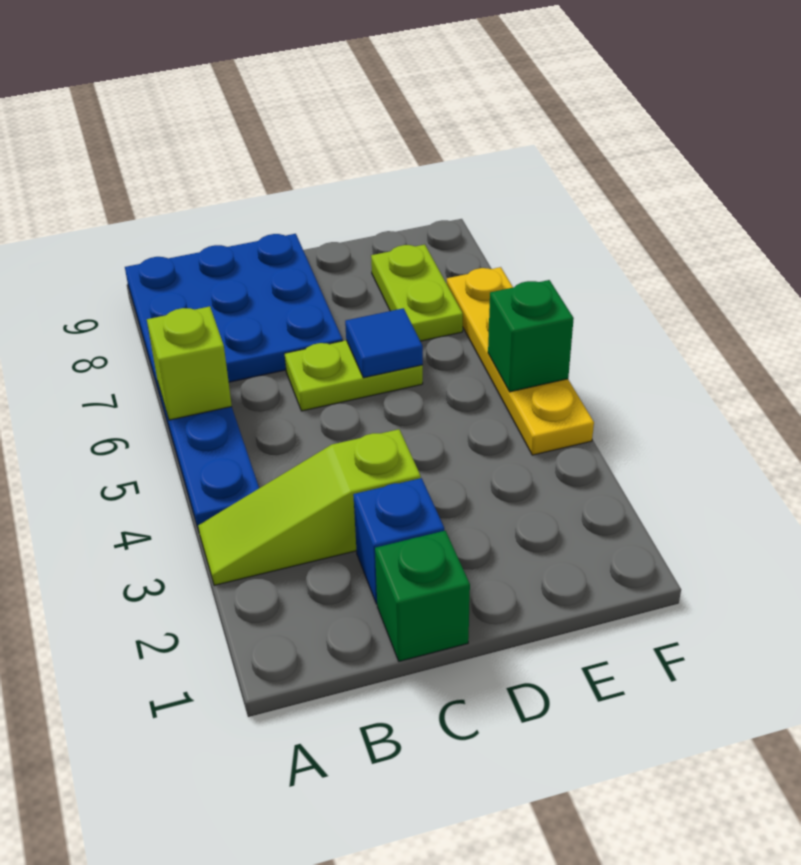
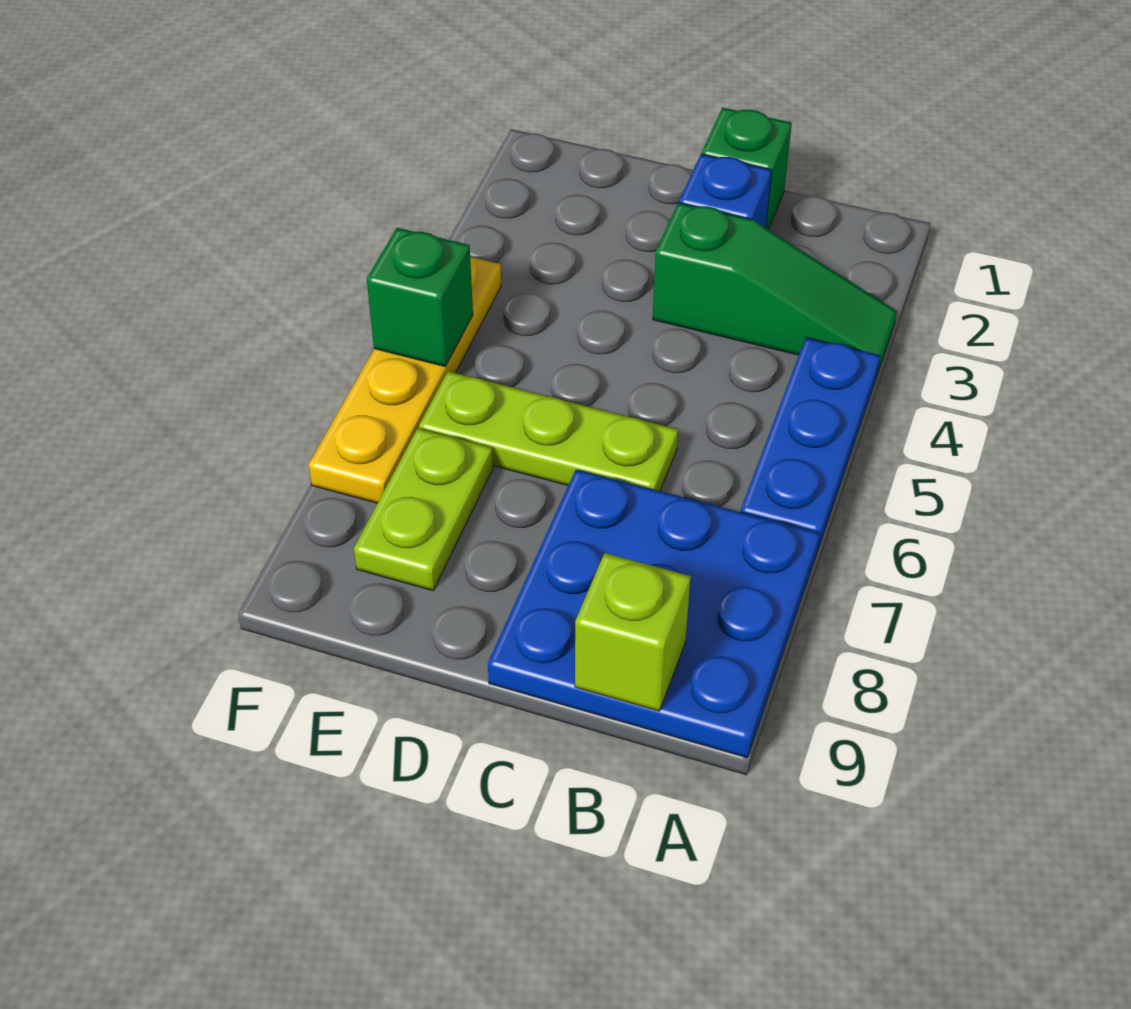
lime slope A3:C3 level 1 top C -> green slope A3:C3 level 1 top C
lime brick A6 level 2 -> lime brick B9 level 2
lime plate C6:D6 level 1 -> lime plate C6:E6 level 1
blue tile D6 level 2 -> none

